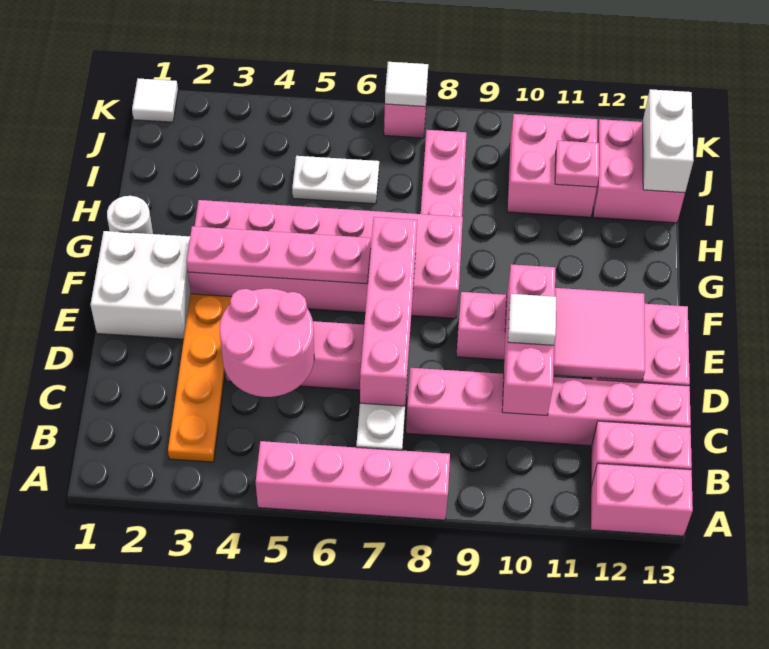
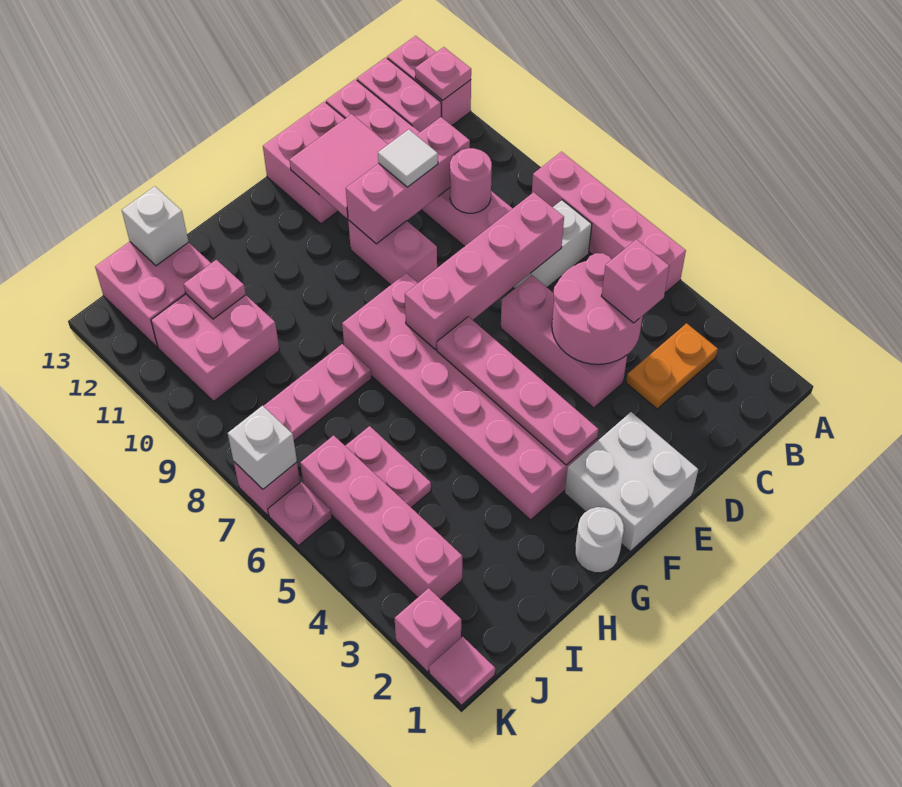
none -> pink plate A12 level 2
orange plate B3:E3 level 1 -> orange plate B3:C3 level 1
none -> pink brick C4 level 3
none -> pink round brick C9 level 2
white plate I5:I6 level 1 -> pink plate I5:I6 level 1
white brick I13:J13 level 2 -> white brick I13 level 2
none -> pink brick J3:J6 level 1
white tile K1 level 1 -> pink tile K1 level 1
none -> pink brick K2 level 1
none -> pink plate K6 level 1
white tile K7 level 2 -> white brick K7 level 2

